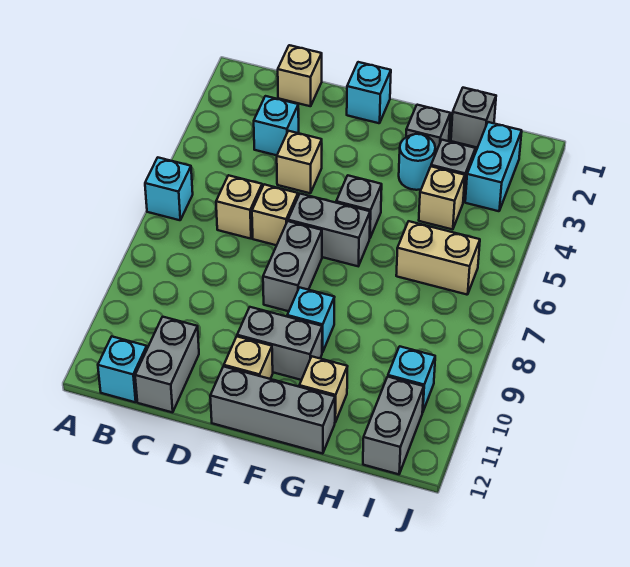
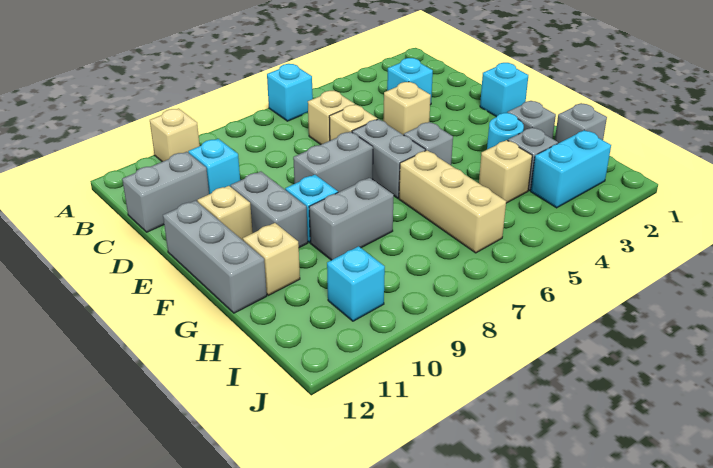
cyan brick B12 level 1 -> cyan brick C10 level 1
tan brick C1 level 1 -> tan brick A10 level 1
tan brick H6:I6 level 1 -> tan brick G6:I6 level 1
grey brick I11:I12 level 1 -> grey brick G8:G9 level 1

